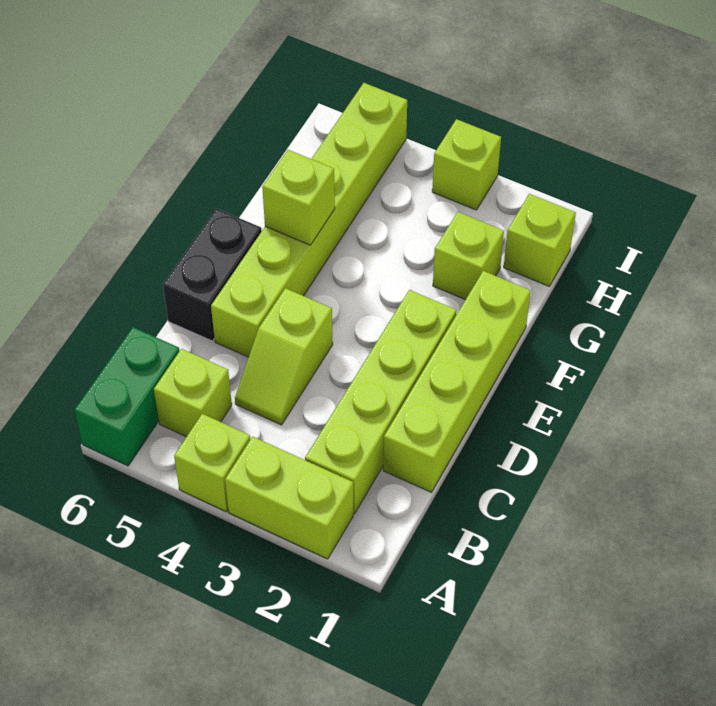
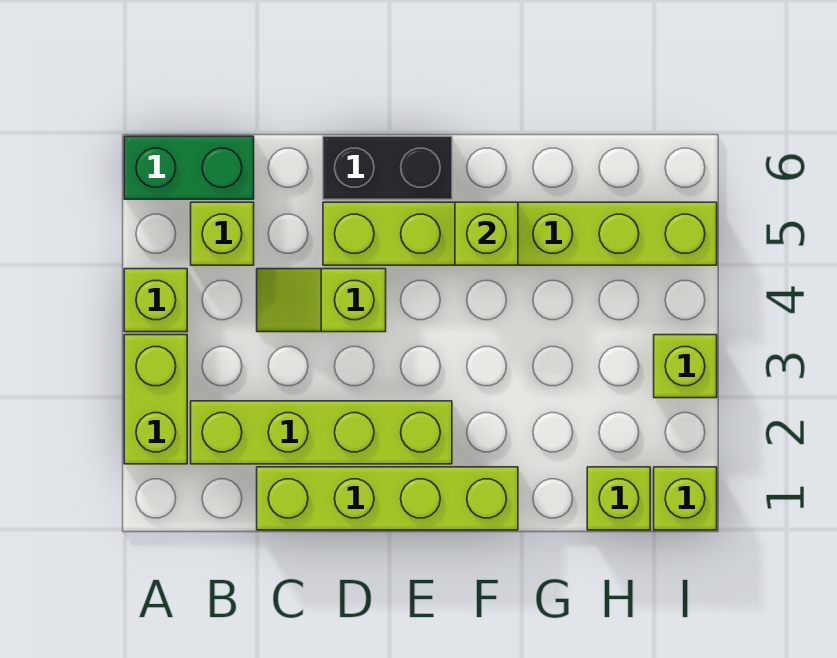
lime brick G2 level 1 -> lime brick I1 level 1

